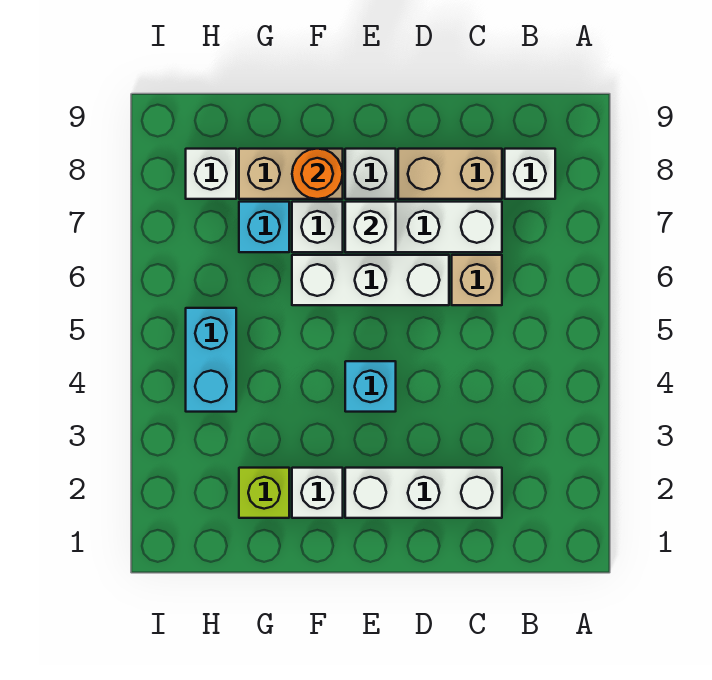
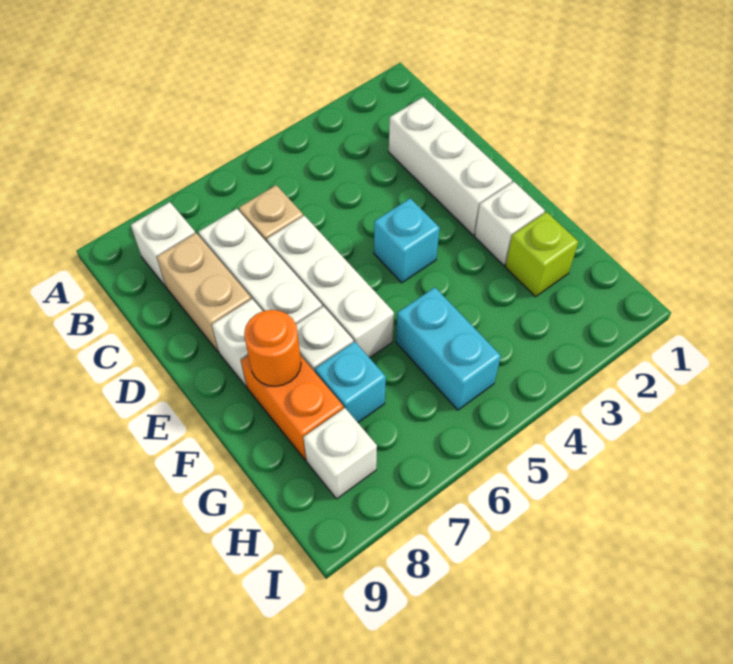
white brick E7 level 2 -> none
tan brick F8:G8 level 1 -> orange brick F8:G8 level 1
cyan brick H4:H5 level 1 -> cyan brick G5:H5 level 1

